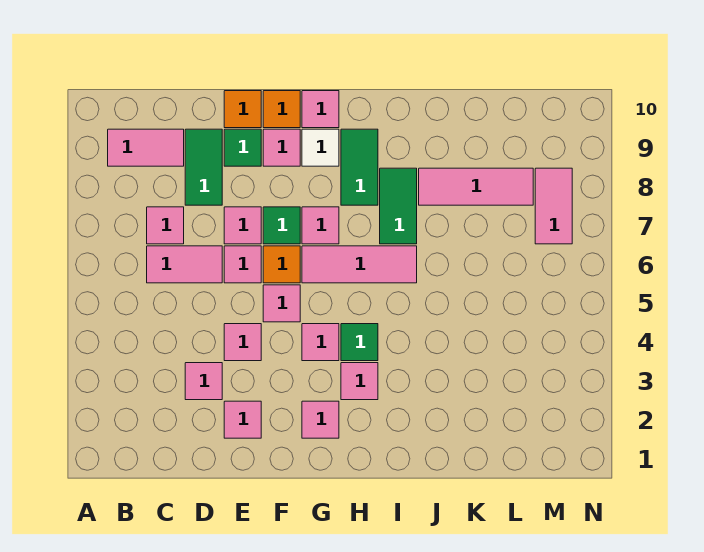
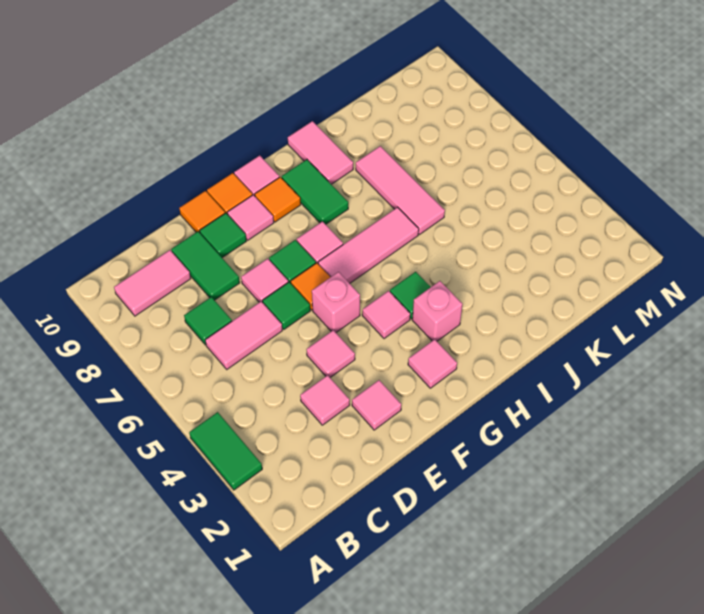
pink tile C7 level 1 -> green tile C7 level 1
pink tile E6 level 1 -> green tile E6 level 1
pink tile F5 level 1 -> pink brick F5 level 1
white tile G9 level 1 -> orange tile G9 level 1
pink tile H3 level 1 -> pink brick H3 level 1
green tile I7:I8 level 1 -> green tile A3:A4 level 1
pink tile J8:L8 level 1 -> pink tile J6:J8 level 1
pink tile M7:M8 level 1 -> pink tile I9:I10 level 1

